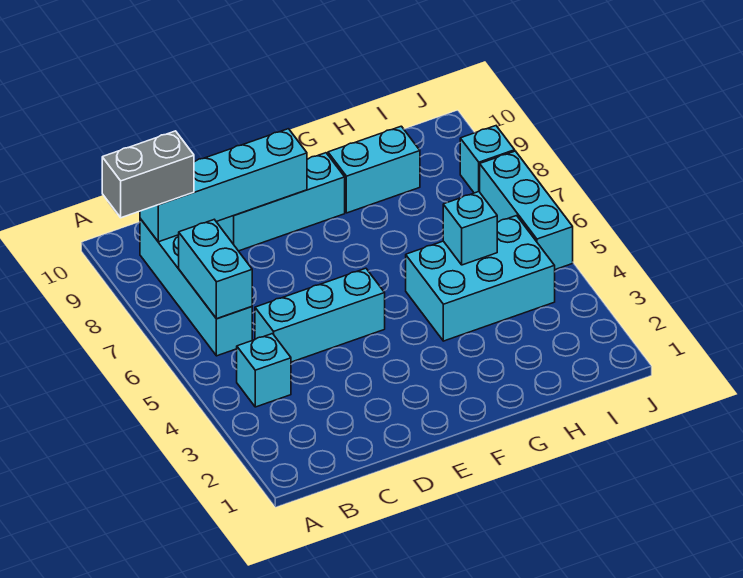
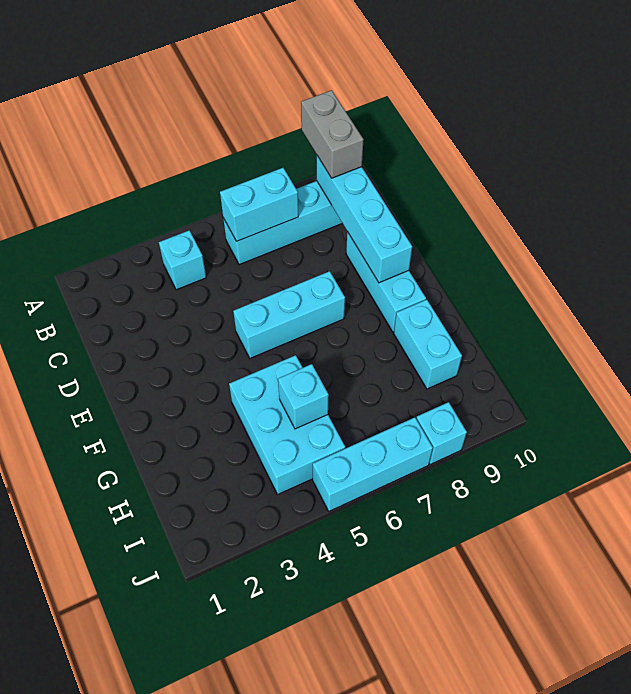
cyan brick C5:E5 level 1 -> cyan brick E5:E7 level 1

